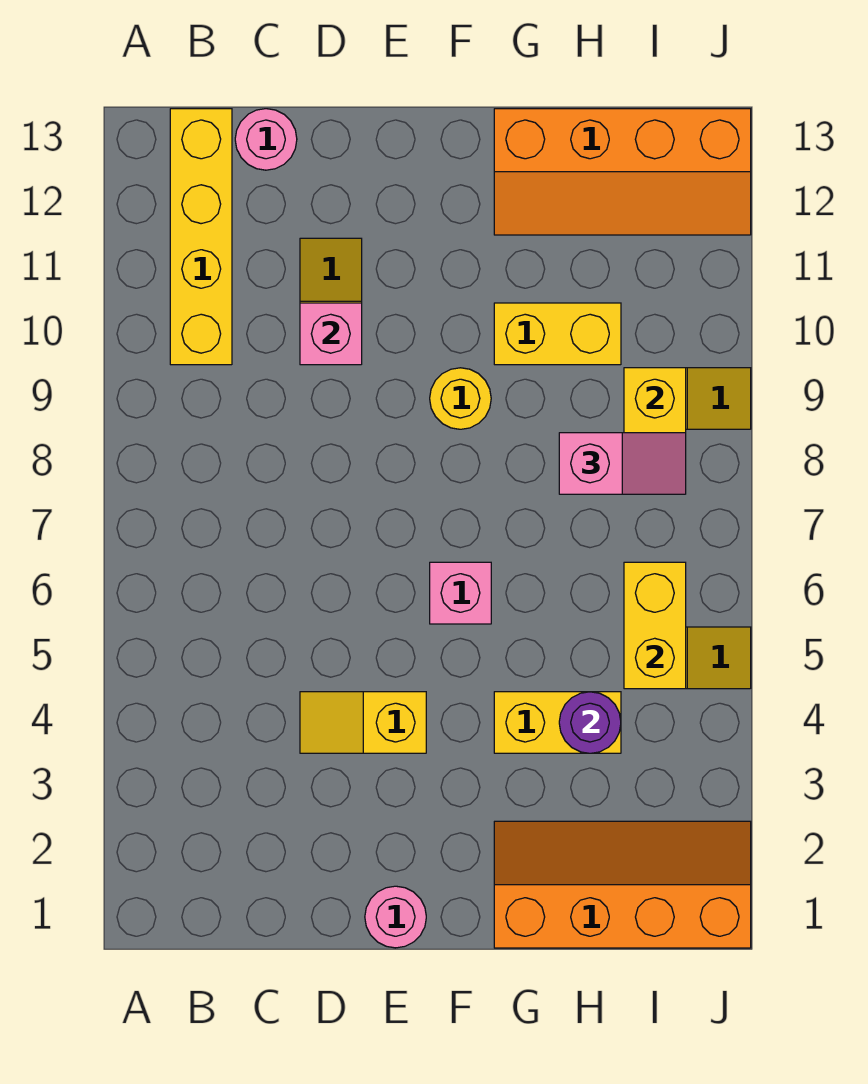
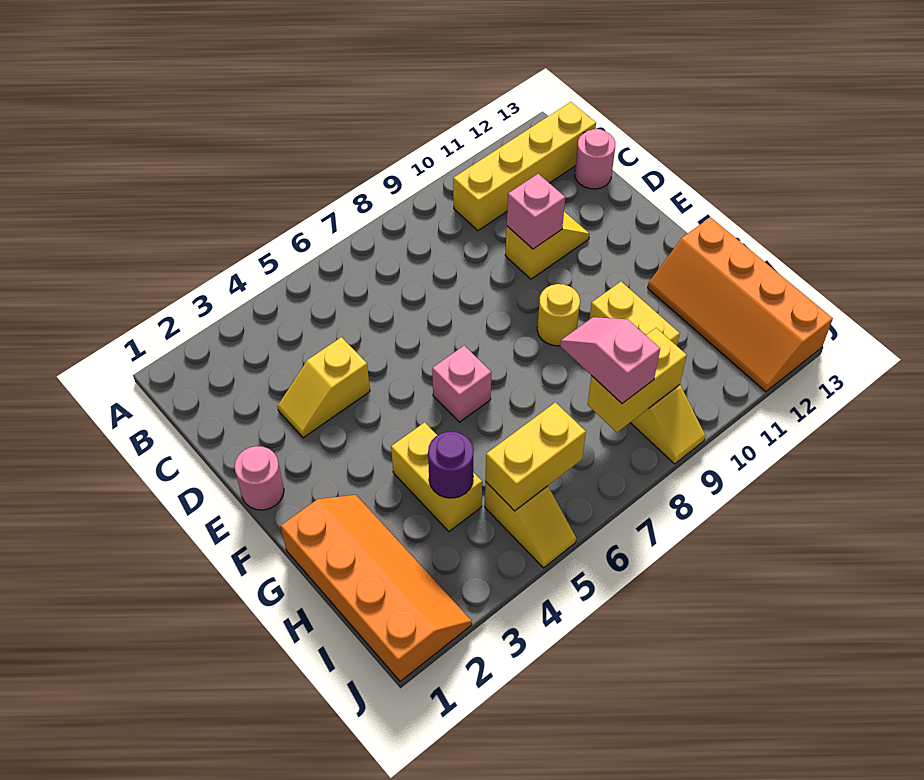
yellow slope D4:E4 level 1 top E -> yellow slope D3:D4 level 1 top 4
pink slope H8:I8 level 3 top H -> pink slope H8:I8 level 3 top I

